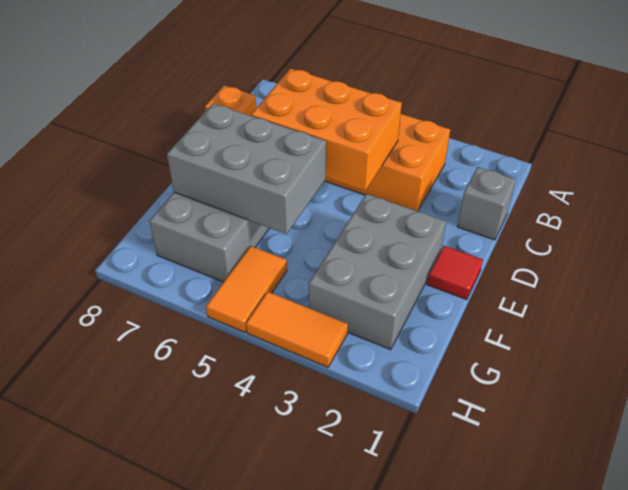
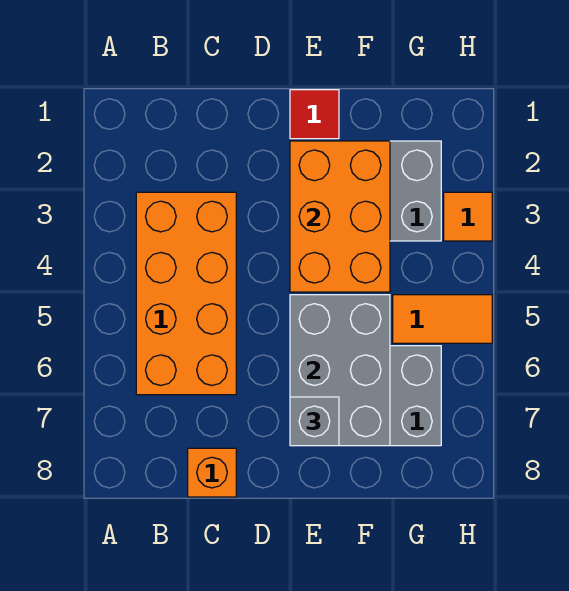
grey brick C1 level 1 -> grey brick E7 level 3
orange brick C4:D6 level 2 -> orange brick E2:F4 level 2
orange tile H3:H4 level 1 -> orange tile H3 level 1

